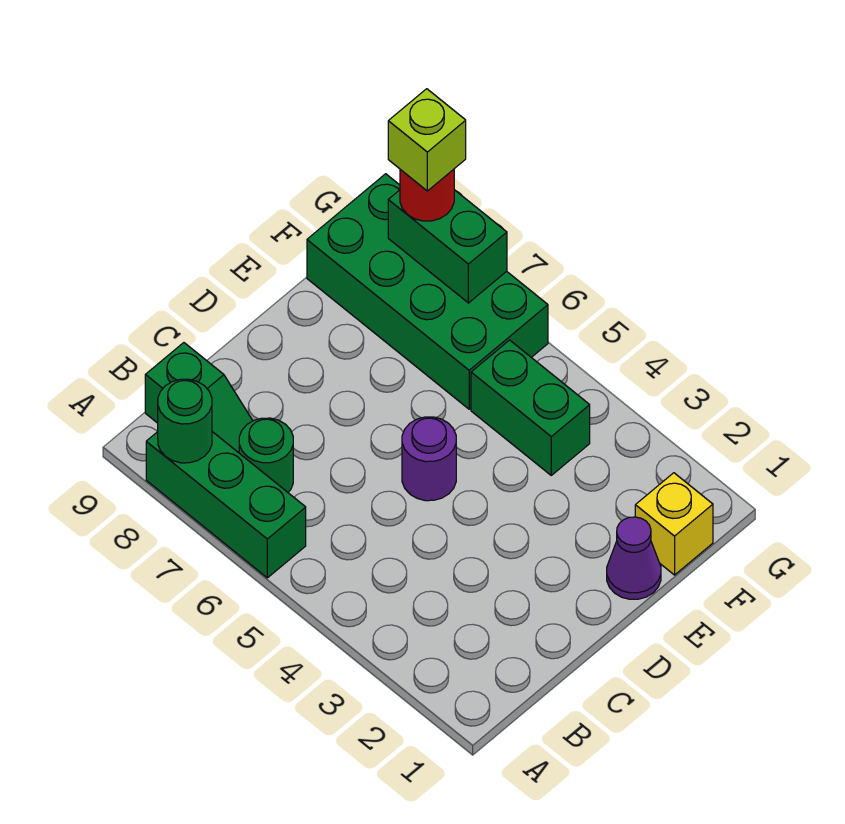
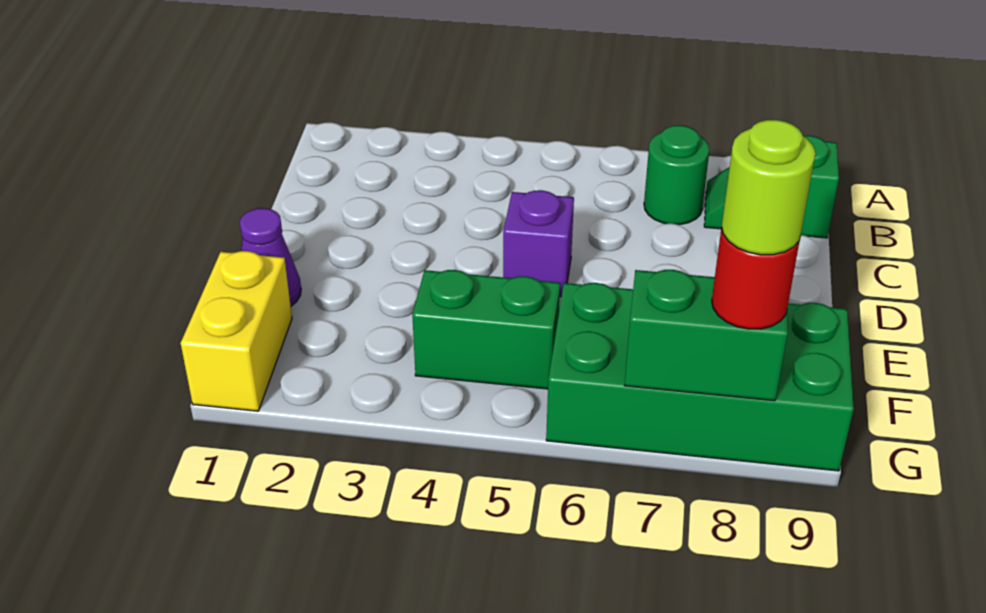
green brick A6:A8 level 1 -> none
green round brick A8 level 2 -> none
purple round brick D5 level 1 -> purple brick D5 level 1
yellow brick F1 level 1 -> yellow brick F1:G1 level 1
lime brick G8 level 4 -> lime round brick G8 level 4

